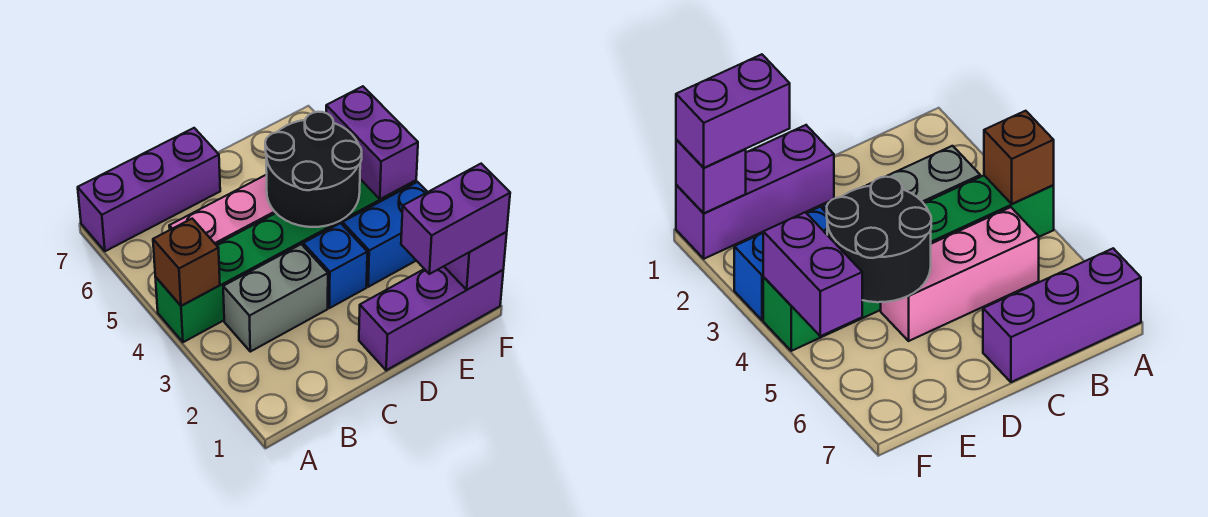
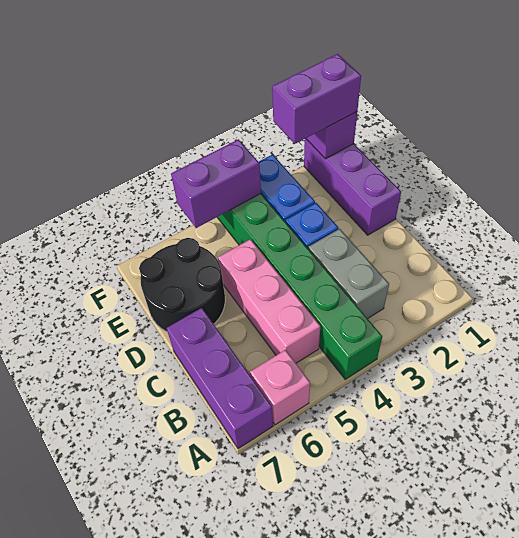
brown brick A4 level 2 -> none
none -> pink brick A6 level 1
black round brick D4:E5 level 2 -> black round brick D6:E7 level 1
purple brick E1:F1 level 3 -> purple brick F1:F2 level 3

